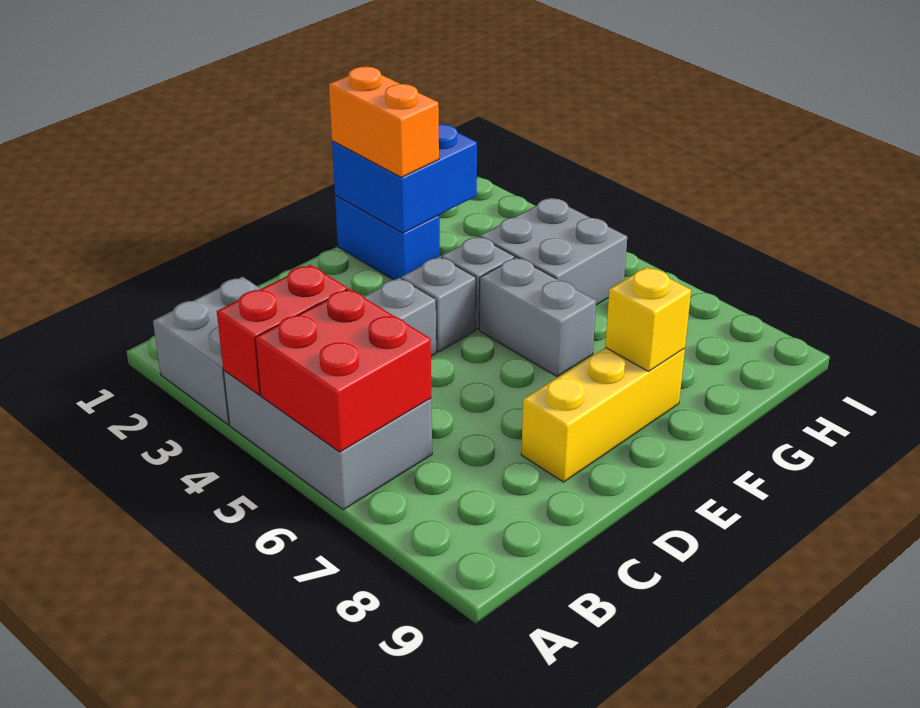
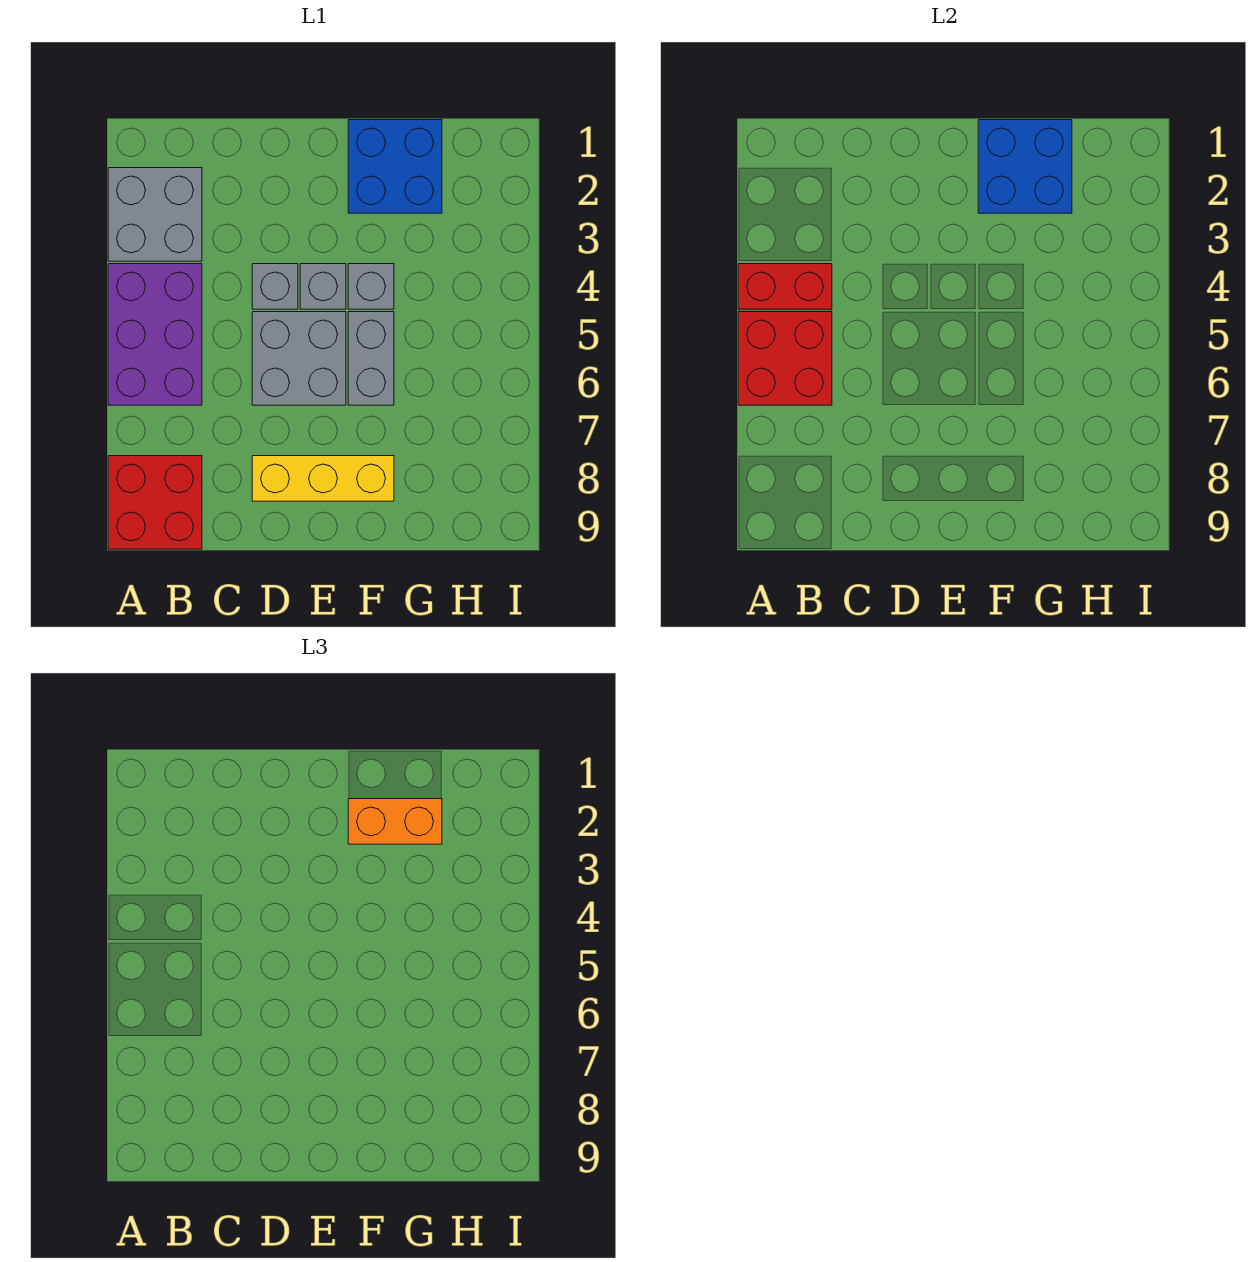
grey brick A4:B6 level 1 -> purple brick A4:B6 level 1
none -> red brick A8:B9 level 1
blue brick F1:F2 level 1 -> blue brick F1:G2 level 1
orange brick F1:F2 level 3 -> orange brick F2:G2 level 3
yellow brick F8 level 2 -> none
grey brick G4:H5 level 1 -> grey brick D5:E6 level 1

